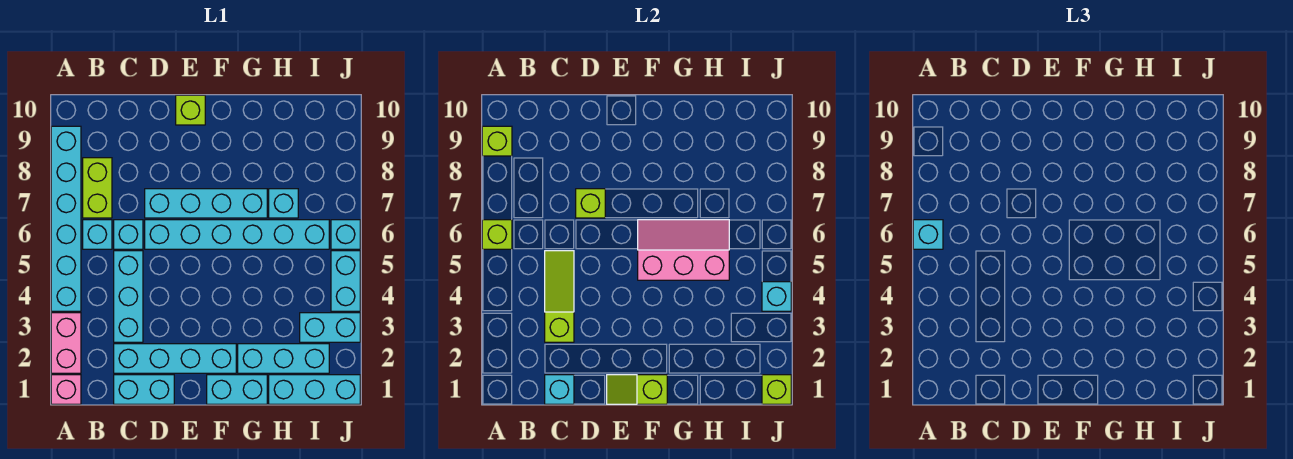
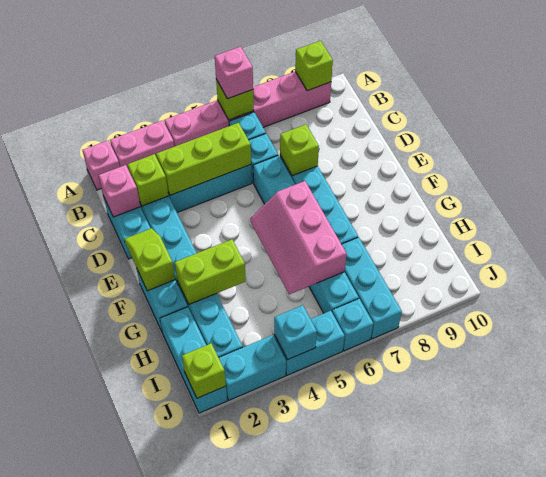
cyan brick A4:A9 level 1 -> pink brick A4:A9 level 1
cyan brick A6 level 3 -> pink brick A6 level 3
lime brick B7:B8 level 1 -> lime brick G2:G3 level 2
cyan brick C1 level 2 -> pink brick C1 level 2
lime slope C3:C5 level 2 top 3 -> lime brick C3:C5 level 2
lime brick E10 level 1 -> lime brick C2 level 2
pink slope F5:H6 level 2 top 5 -> pink slope F5:H6 level 2 top 6
cyan brick H7 level 1 -> cyan brick H7:J7 level 1
cyan brick I3:J3 level 1 -> cyan brick J2:J3 level 1

